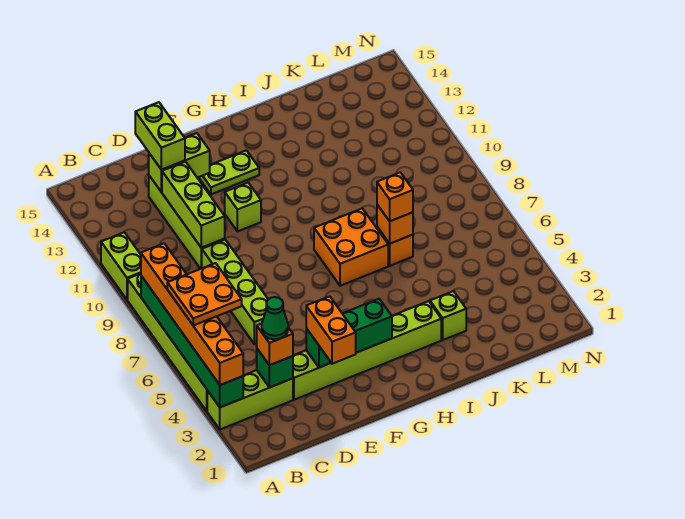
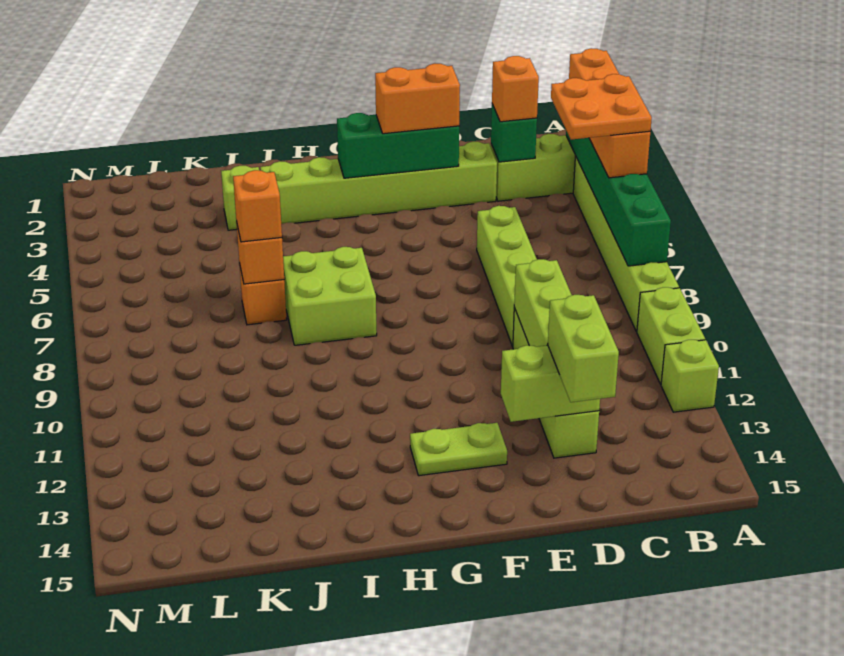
orange brick A3:A8 level 3 -> orange brick A3:A6 level 3
green cone C3 level 4 -> none
orange brick E2:E3 level 3 -> orange brick E3:F3 level 3
lime brick F11 level 1 -> lime brick A12 level 1
orange brick H7:I8 level 1 -> lime brick H7:I8 level 1

